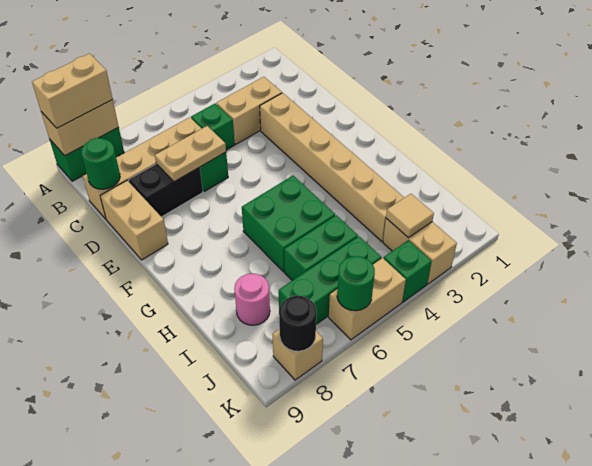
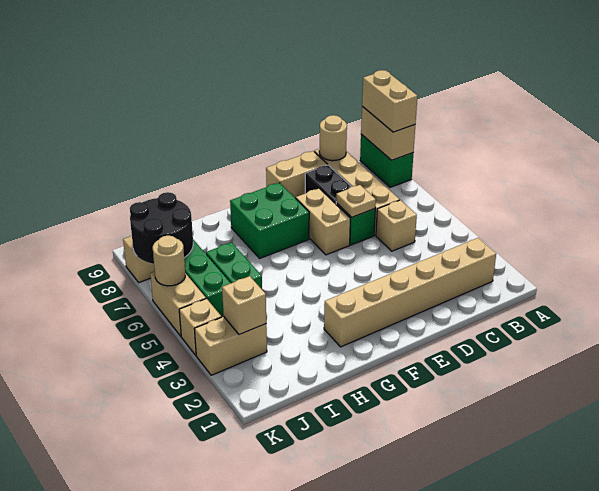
tan brick C3:C4 level 1 -> tan brick E6:E7 level 1
green brick C5 level 1 -> tan brick C5 level 1
green round brick C9 level 2 -> tan round brick C9 level 2
tan brick D3:I3 level 1 -> tan brick B2:G2 level 1
tan plate D6:D7 level 2 -> tan plate D6 level 2
green brick G5:H6 level 1 -> green brick F7:G8 level 1
pink round brick I8 level 1 -> none
tan tile J3 level 2 -> tan brick J3 level 2
green brick K4 level 1 -> tan brick K4 level 1
green round brick K6 level 2 -> tan round brick K6 level 2
black round brick K8 level 2 -> black round brick J7:K8 level 2

